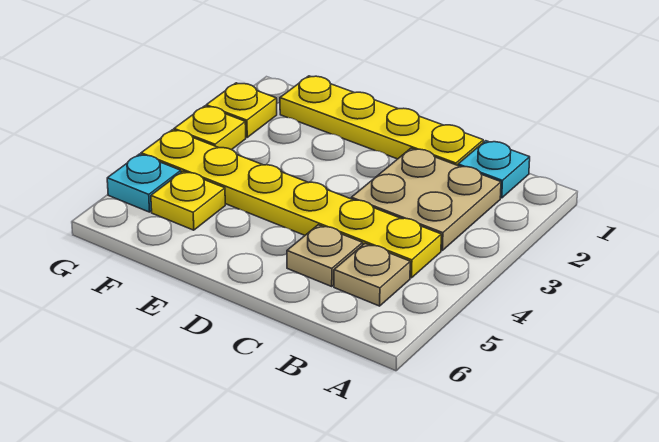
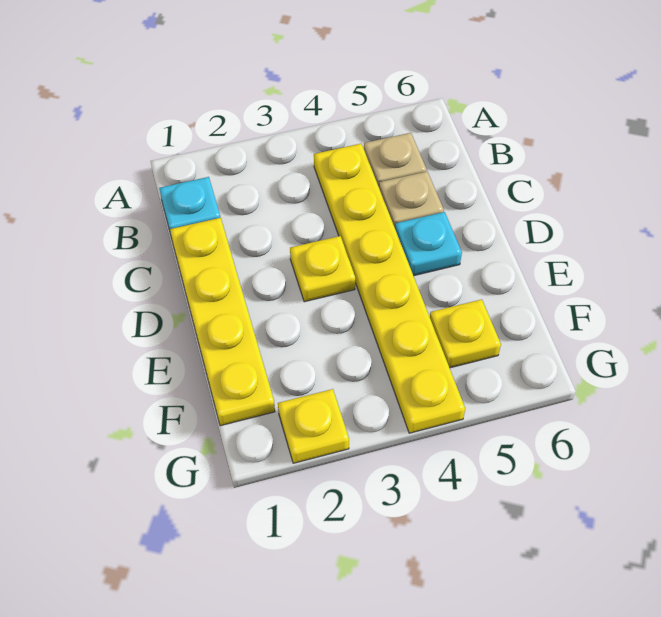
tan plate B2:C3 level 1 -> none
yellow plate G3 level 1 -> yellow plate D3 level 1
cyan plate G5 level 1 -> cyan plate D5 level 1

